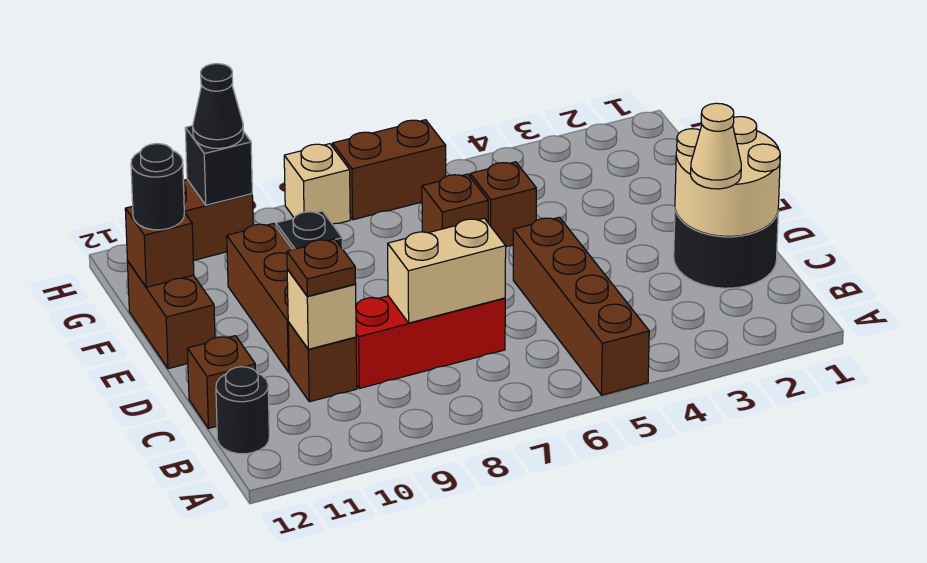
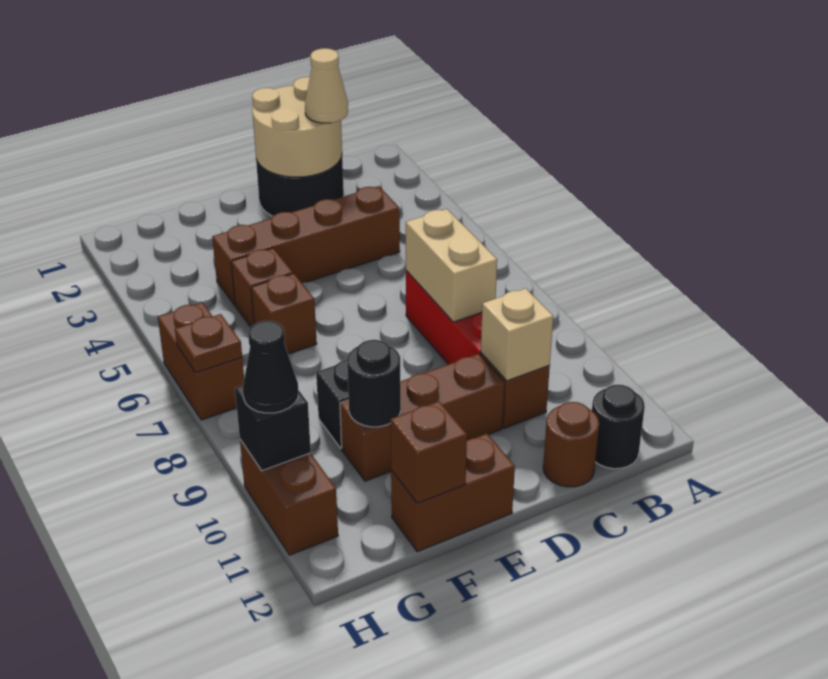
brown brick A5:D5 level 1 -> brown brick C4:F4 level 1
brown plate C10 level 3 -> brown plate H7 level 2
brown brick C12 level 1 -> brown round brick C12 level 1
black round brick F12 level 3 -> black round brick F10 level 2
tan brick H8 level 1 -> none

